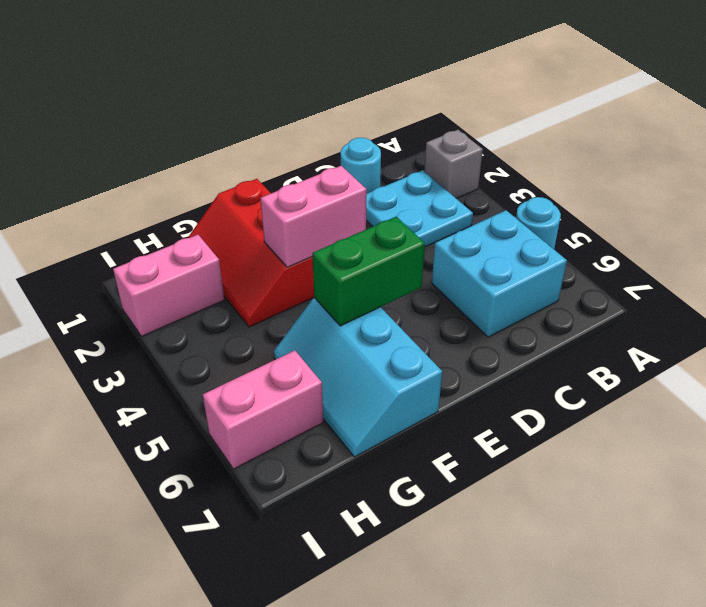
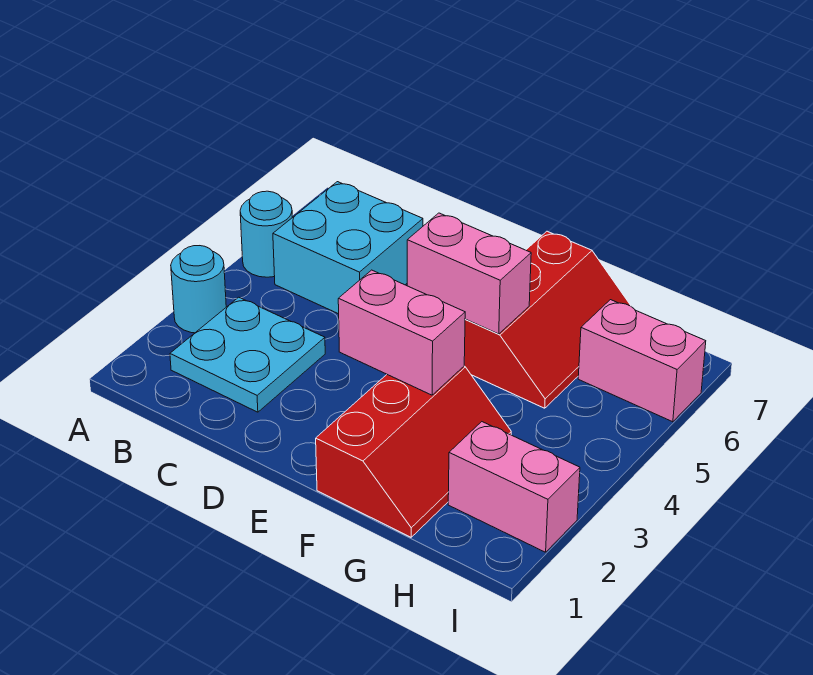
grey brick A2 level 1 -> none
cyan round brick C1 level 1 -> cyan round brick A3 level 1
green brick E5:F5 level 2 -> pink brick E5:F5 level 2
cyan slope F5:G7 level 1 top F -> red slope F5:G7 level 1 top F

